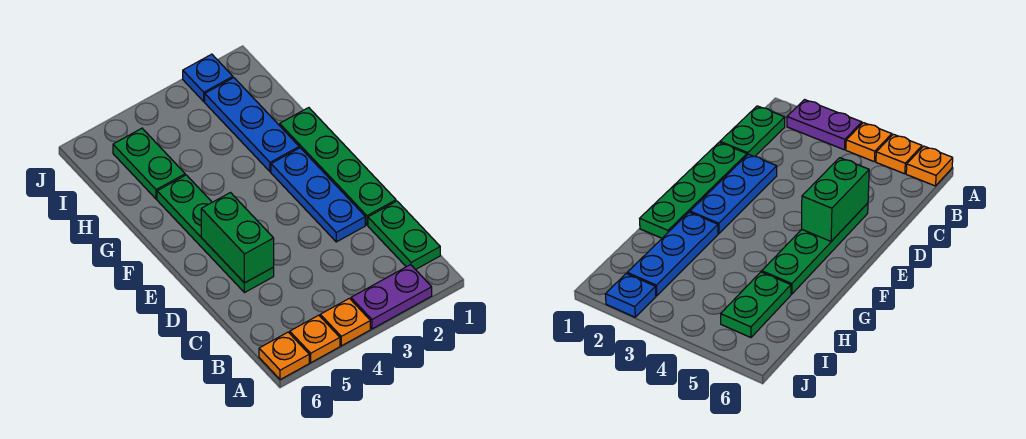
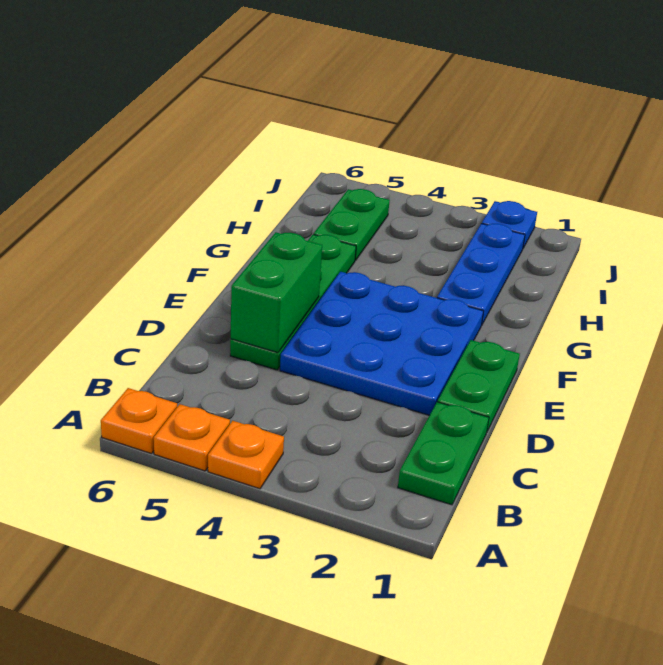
purple plate A2:A3 level 1 -> none
green plate D1:G1 level 1 -> green plate D1:E1 level 1
blue plate D2:F2 level 1 -> blue plate D2:F4 level 1

